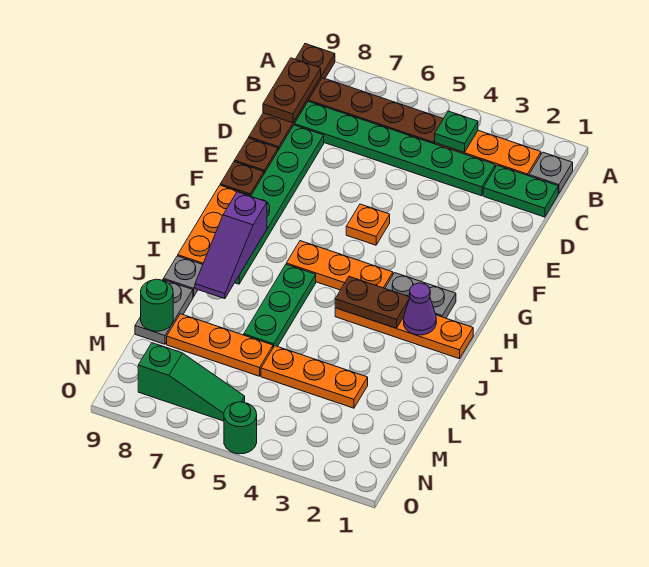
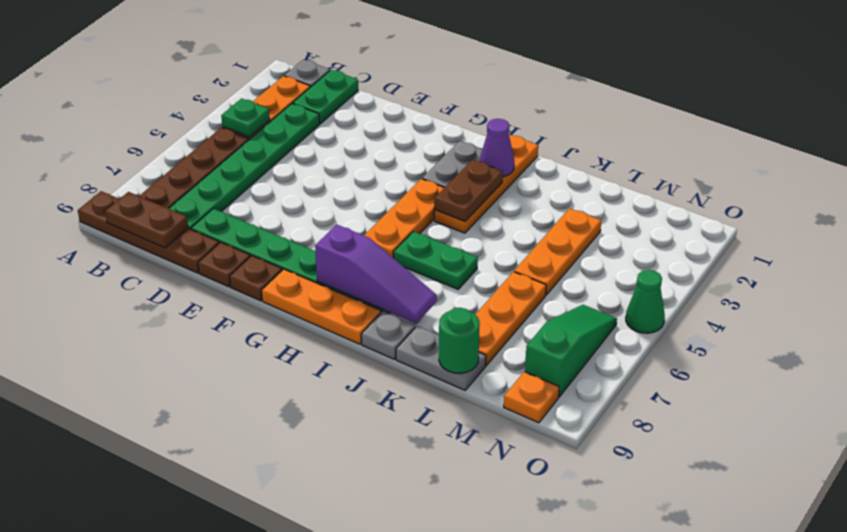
orange plate F5 level 1 -> orange plate N9 level 1
green plate I6:K6 level 1 -> green plate I6:J6 level 1
green round brick O5 level 1 -> green cone O5 level 1

